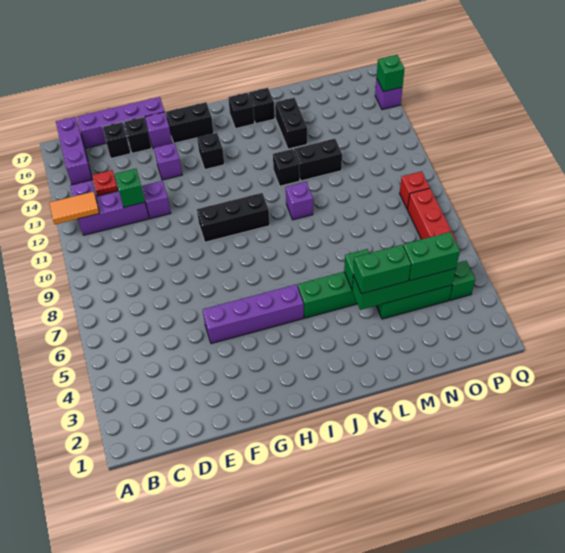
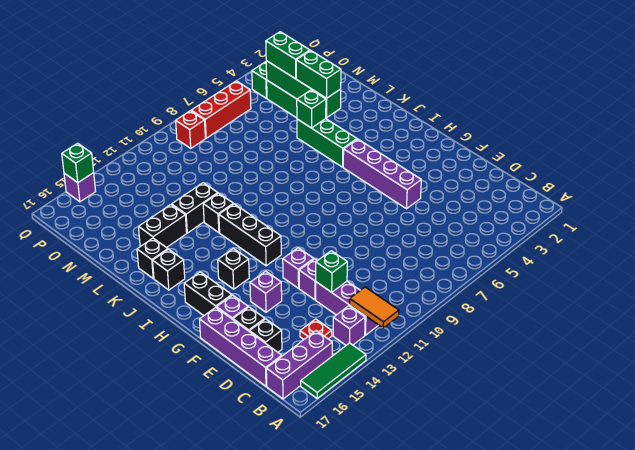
none -> green tile A14:A16 level 1
black brick G10:I10 level 1 -> black brick H12:J12 level 1
purple brick K10 level 1 -> purple brick F12 level 1
black brick L12:M12 level 1 -> black brick L12:L13 level 1

